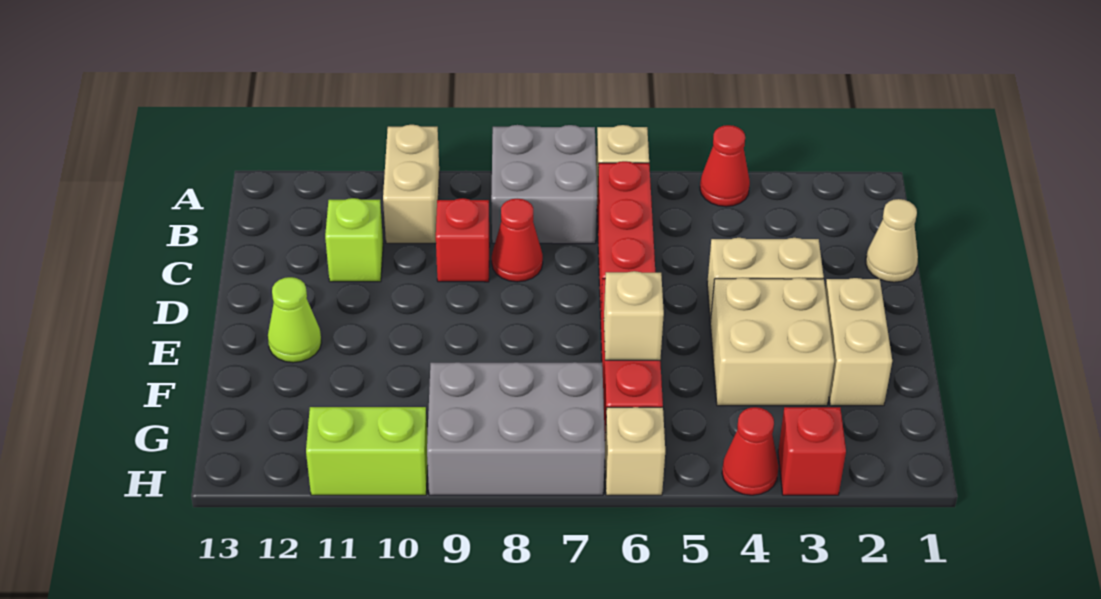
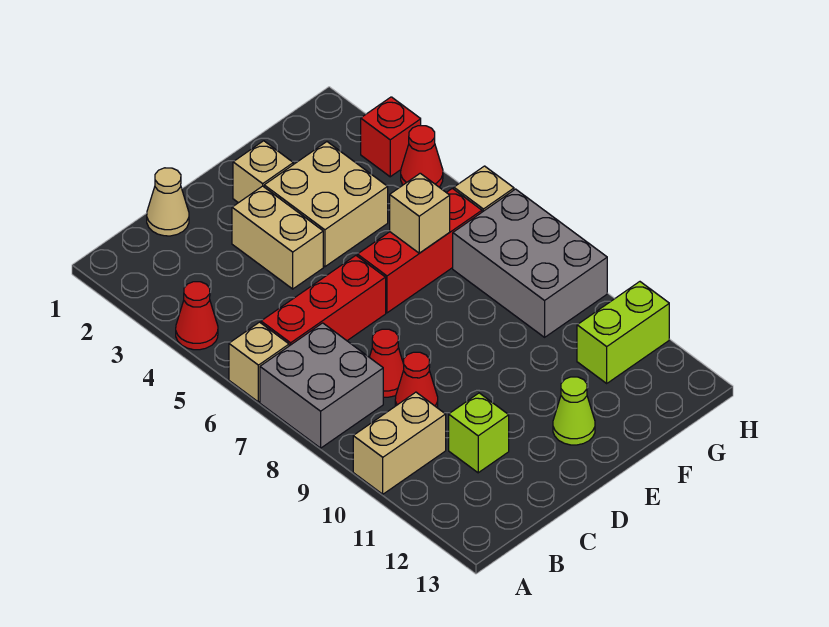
red brick C9 level 1 -> red cone C9 level 1
tan brick E2:F2 level 1 -> tan brick E2 level 1
lime brick H10:H11 level 1 -> lime brick G11:H11 level 1

